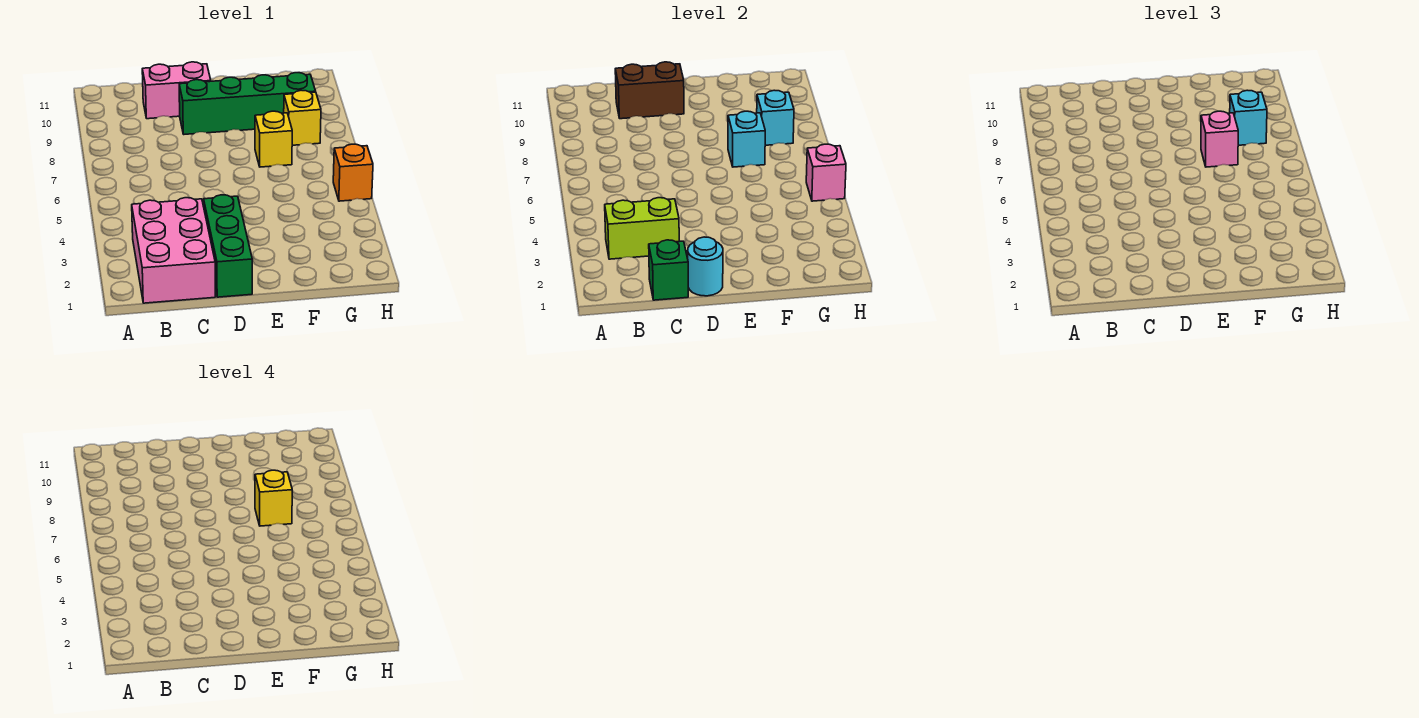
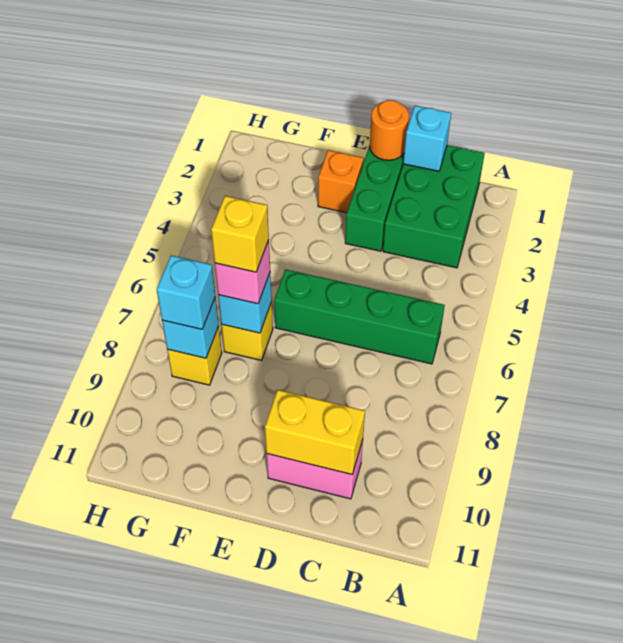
pink brick B1:C3 level 1 -> green brick B1:C3 level 1
lime brick B3:C3 level 2 -> none
green brick C1 level 2 -> cyan brick C1 level 2
brown brick C10:D10 level 2 -> yellow brick C10:D10 level 2
cyan round brick D1 level 2 -> orange round brick D1 level 2
green brick D9:G9 level 1 -> green brick B6:E6 level 1
orange brick H5 level 1 -> orange brick E2 level 1
pink brick H5 level 2 -> none

